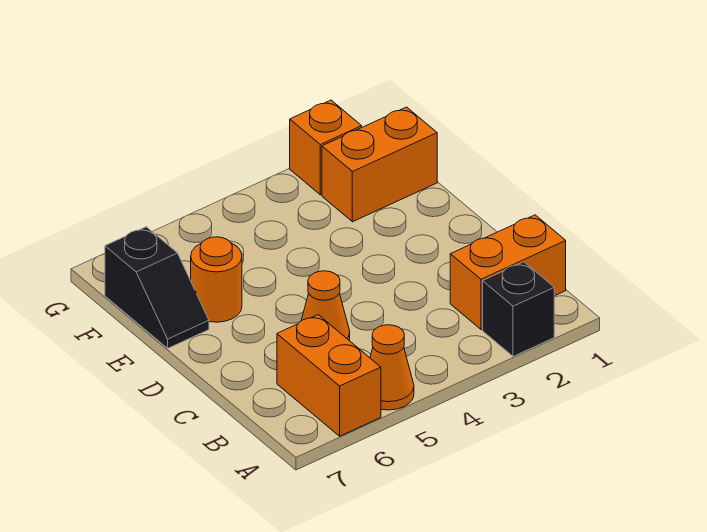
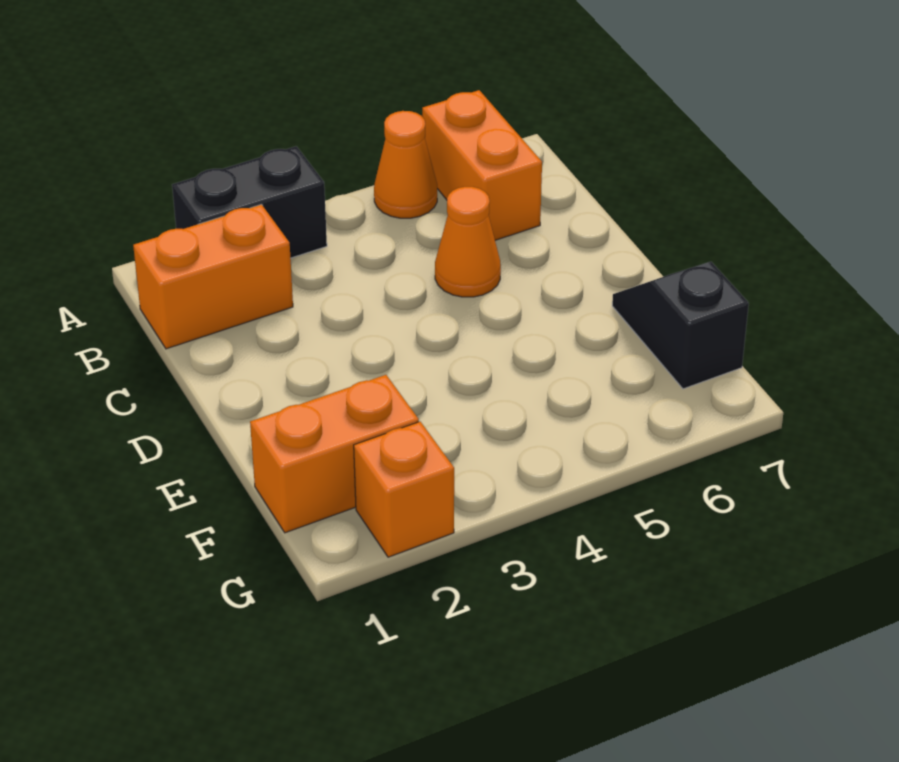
black brick A2 level 1 -> black brick A2:A3 level 1
orange round brick E6 level 1 -> none

